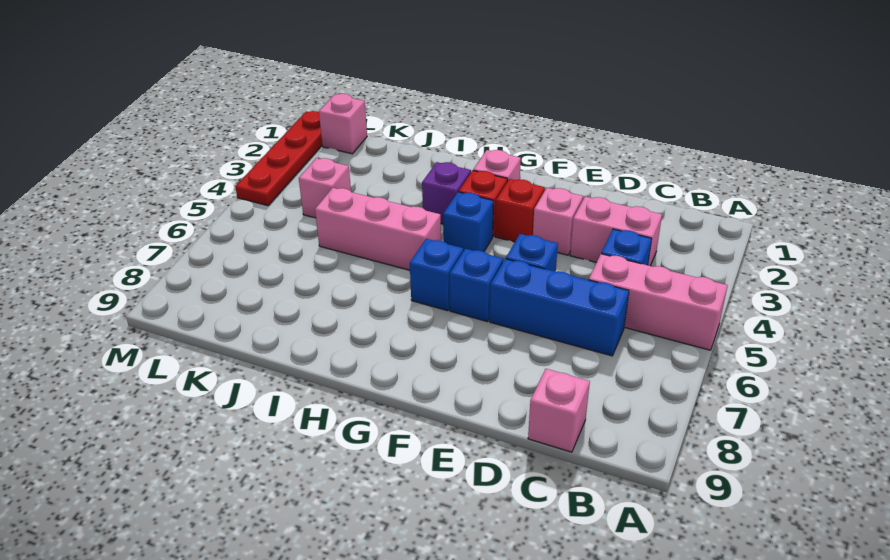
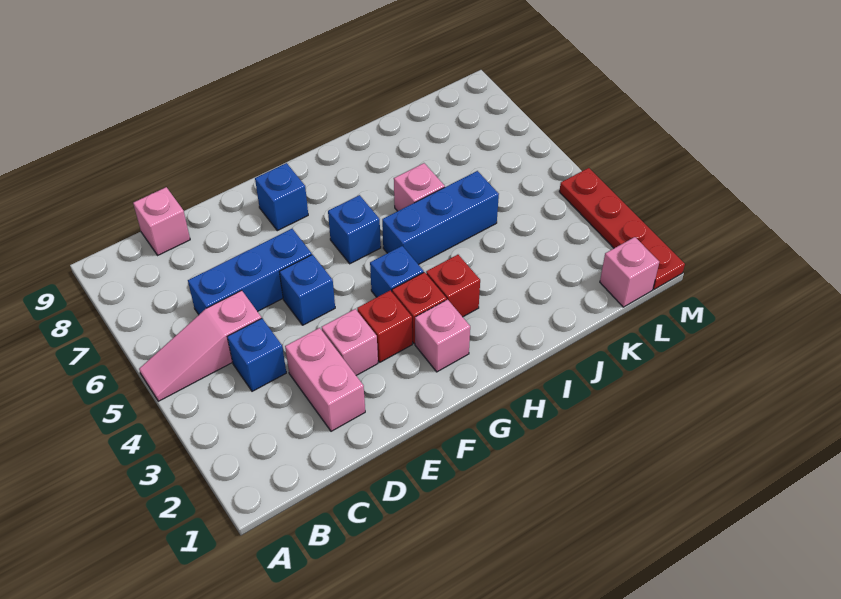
pink brick A5:C5 level 1 -> pink slope A5:C5 level 1 top C
pink brick C3:D3 level 1 -> pink brick D2:D3 level 1
blue brick F6 level 1 -> blue brick F8 level 1
purple brick H3 level 1 -> red brick H3 level 1
pink brick H5:J5 level 1 -> blue brick H5:J5 level 1
pink brick K4 level 1 -> pink brick I6 level 1

